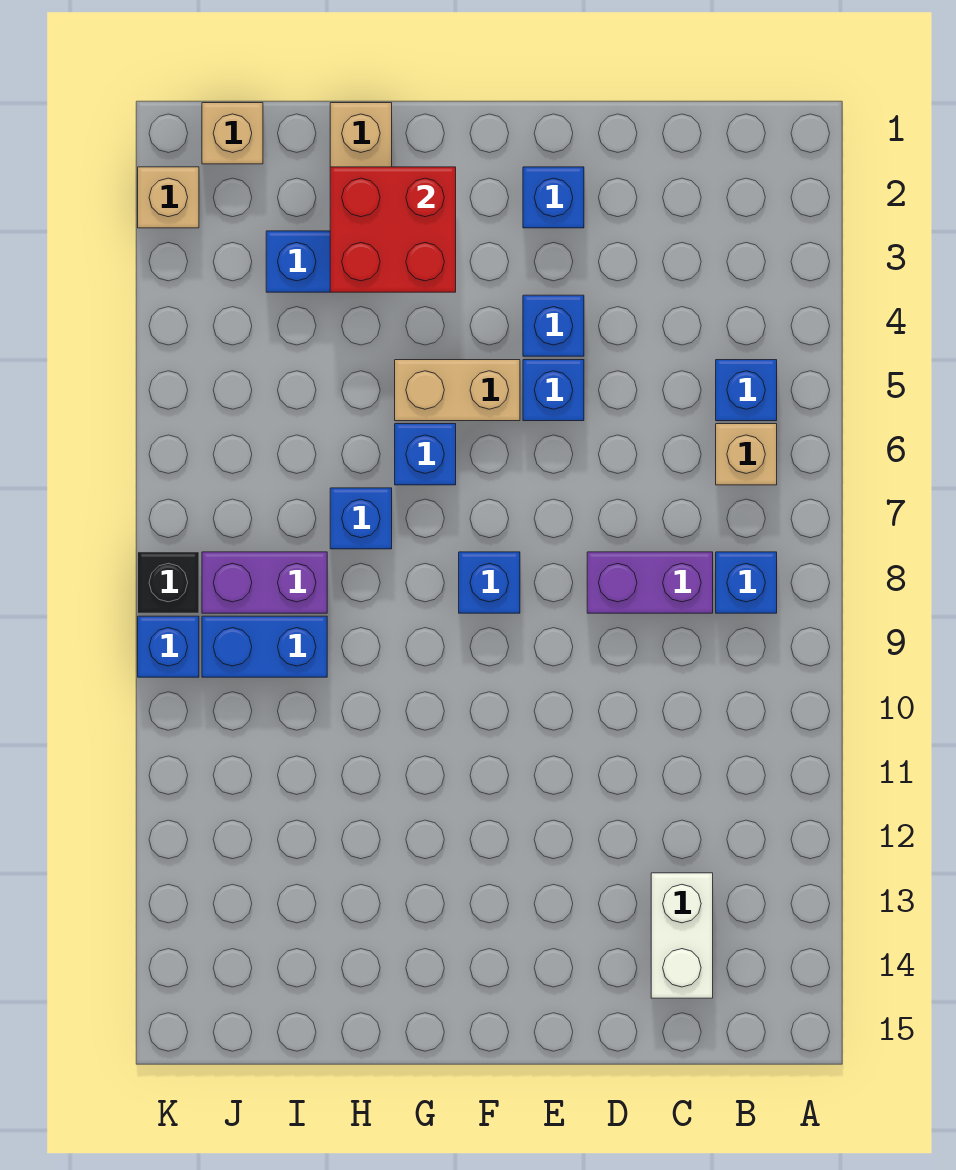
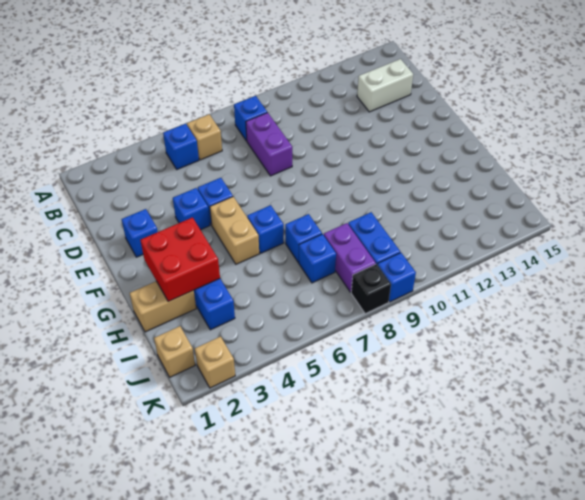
blue brick F8 level 1 -> blue brick I7 level 1

